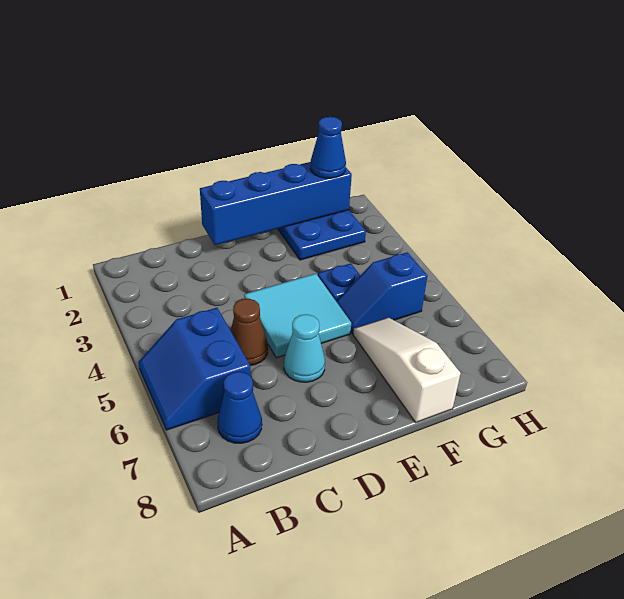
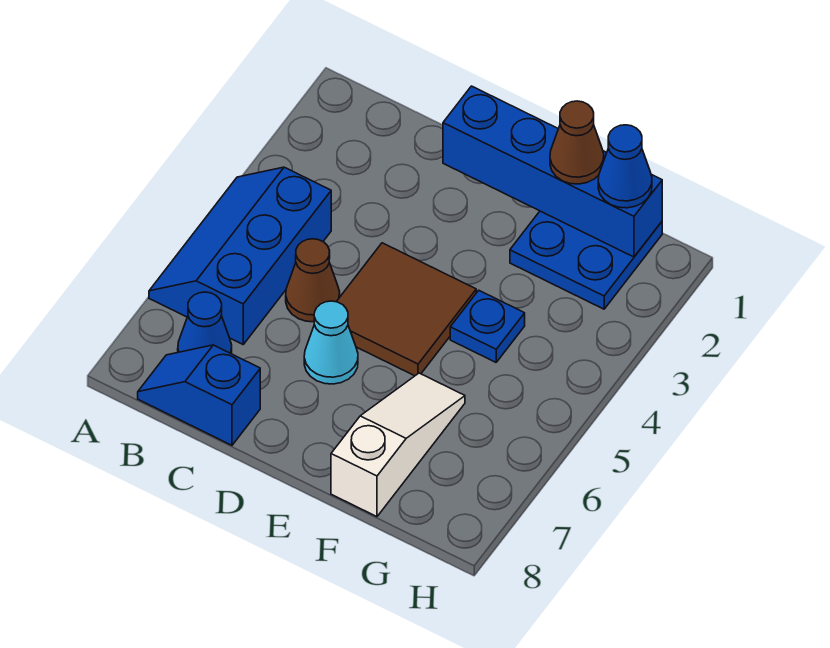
blue slope A5:B6 level 1 top B -> blue slope A4:B6 level 1 top B
cyan tile D4:E5 level 1 -> brown tile D4:E5 level 1
none -> brown cone F1 level 3
blue slope F5:G5 level 1 top G -> blue slope B8:C8 level 1 top C

